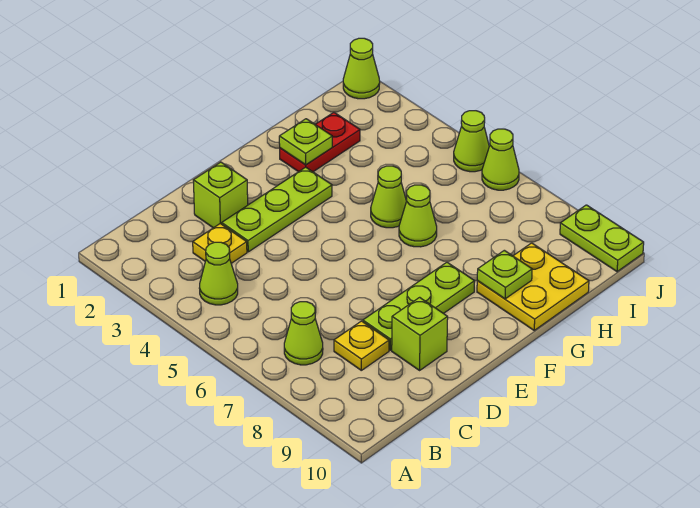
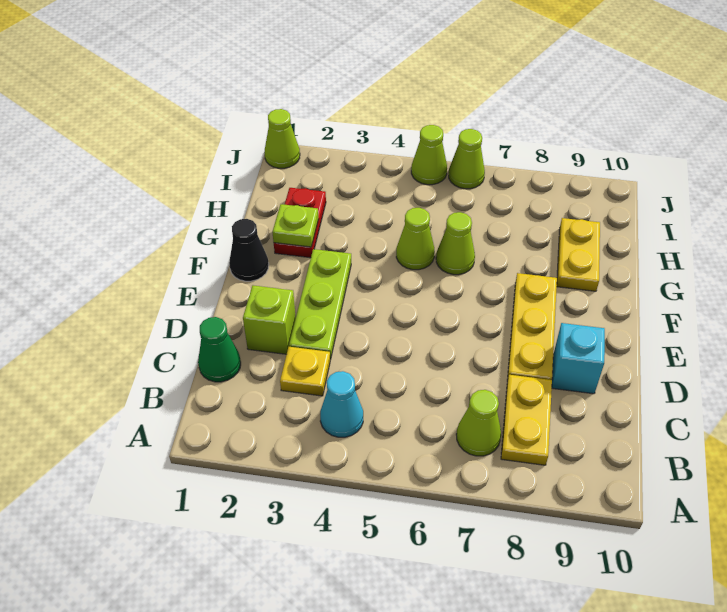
lime cone B4 level 1 -> cyan cone B4 level 1
none -> green cone C1 level 1
yellow plate C8 level 1 -> yellow plate B8:C8 level 1
lime plate D8:F8 level 1 -> yellow plate D8:F8 level 1
lime brick D9 level 1 -> cyan brick D9 level 1
none -> black cone F1 level 1
yellow plate G9:H10 level 1 -> yellow plate G9:H9 level 1
lime plate G9 level 2 -> none
lime plate J9:J10 level 1 -> none

